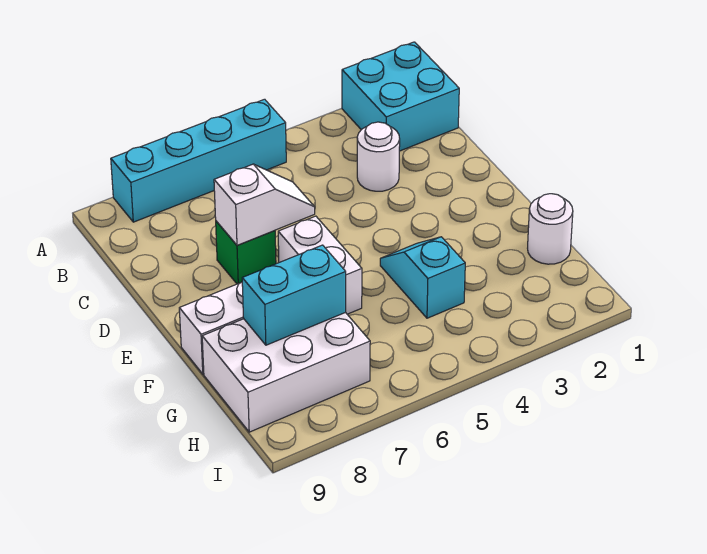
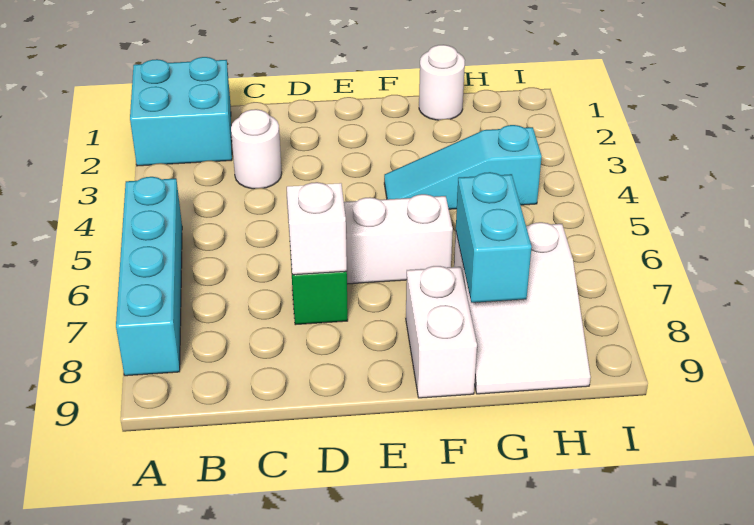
cyan slope F4:G4 level 1 top G -> cyan slope F4:H4 level 1 top H
white brick G7:H9 level 1 -> white slope G7:H9 level 1 top 7

